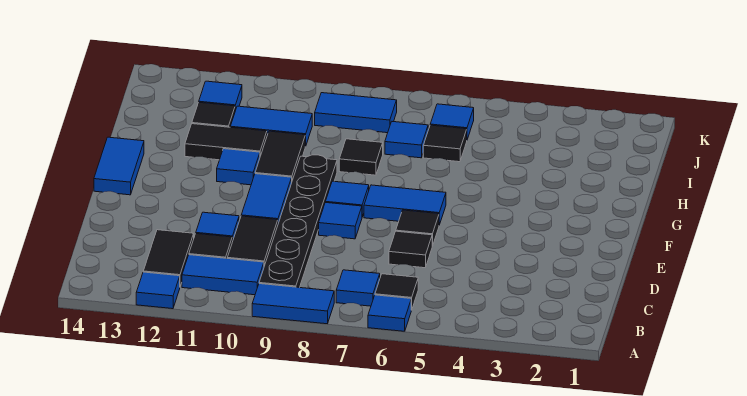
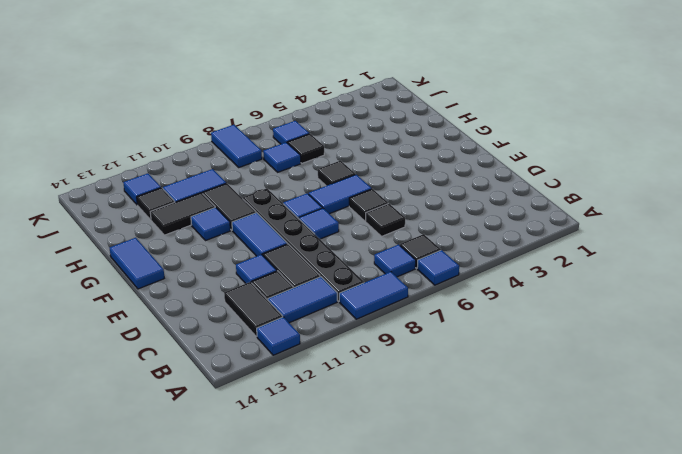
black tile H8 level 1 -> black tile G6 level 1
blue tile J8:J9 level 1 -> blue tile J8:K8 level 1

